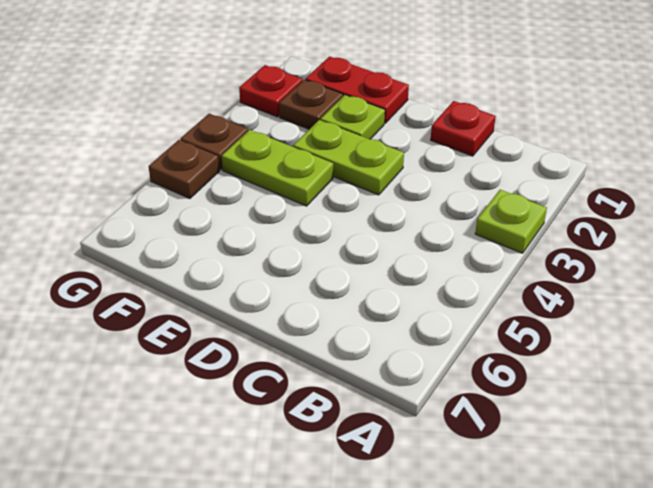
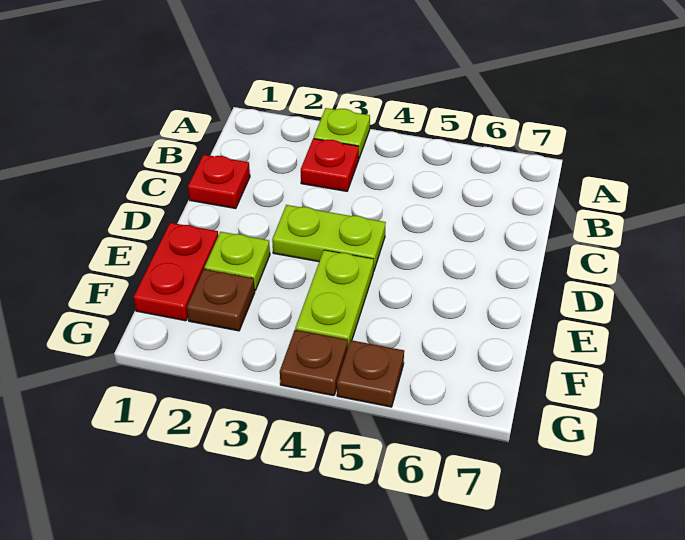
lime plate D3:E3 level 1 -> lime plate D3:D4 level 1
red plate G2 level 1 -> red plate B3 level 1

